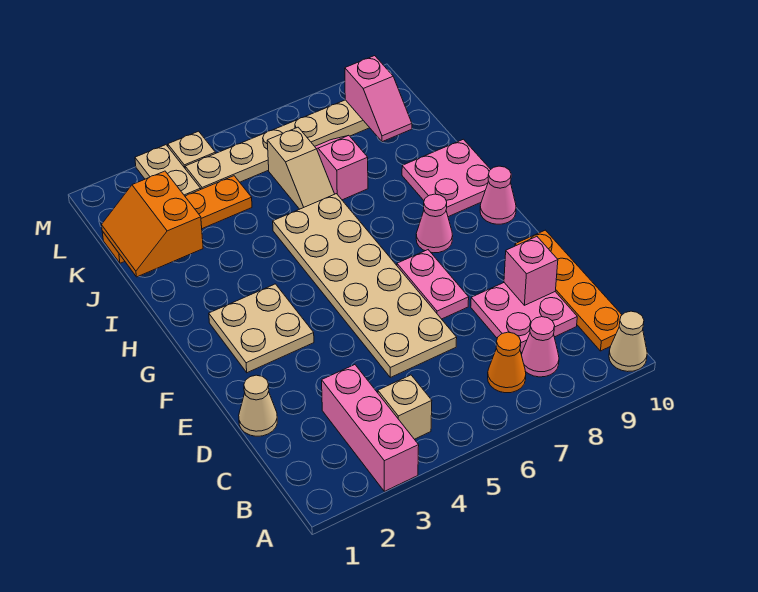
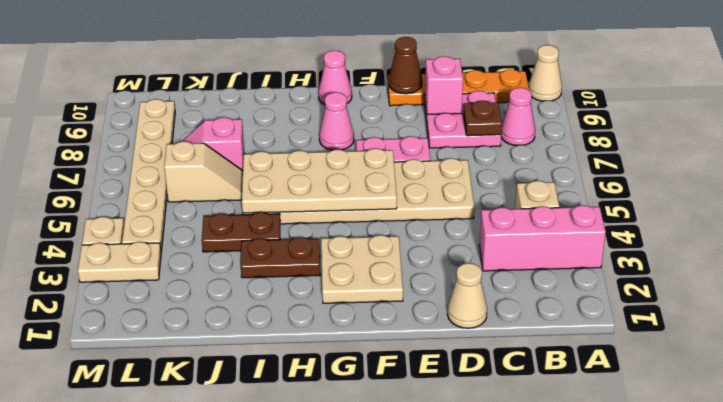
orange cone B7 level 1 -> none
none -> brown plate C8 level 2
none -> brown cone E10 level 2
none -> tan plate F5:I6 level 2
none -> brown plate H3:I3 level 1
pink plate H9:I10 level 1 -> none
none -> brown plate I4:J4 level 1
orange slope J1:K2 level 2 top 2 -> none
orange plate K1:K4 level 1 -> none
pink slope K9:L9 level 2 top L -> none

